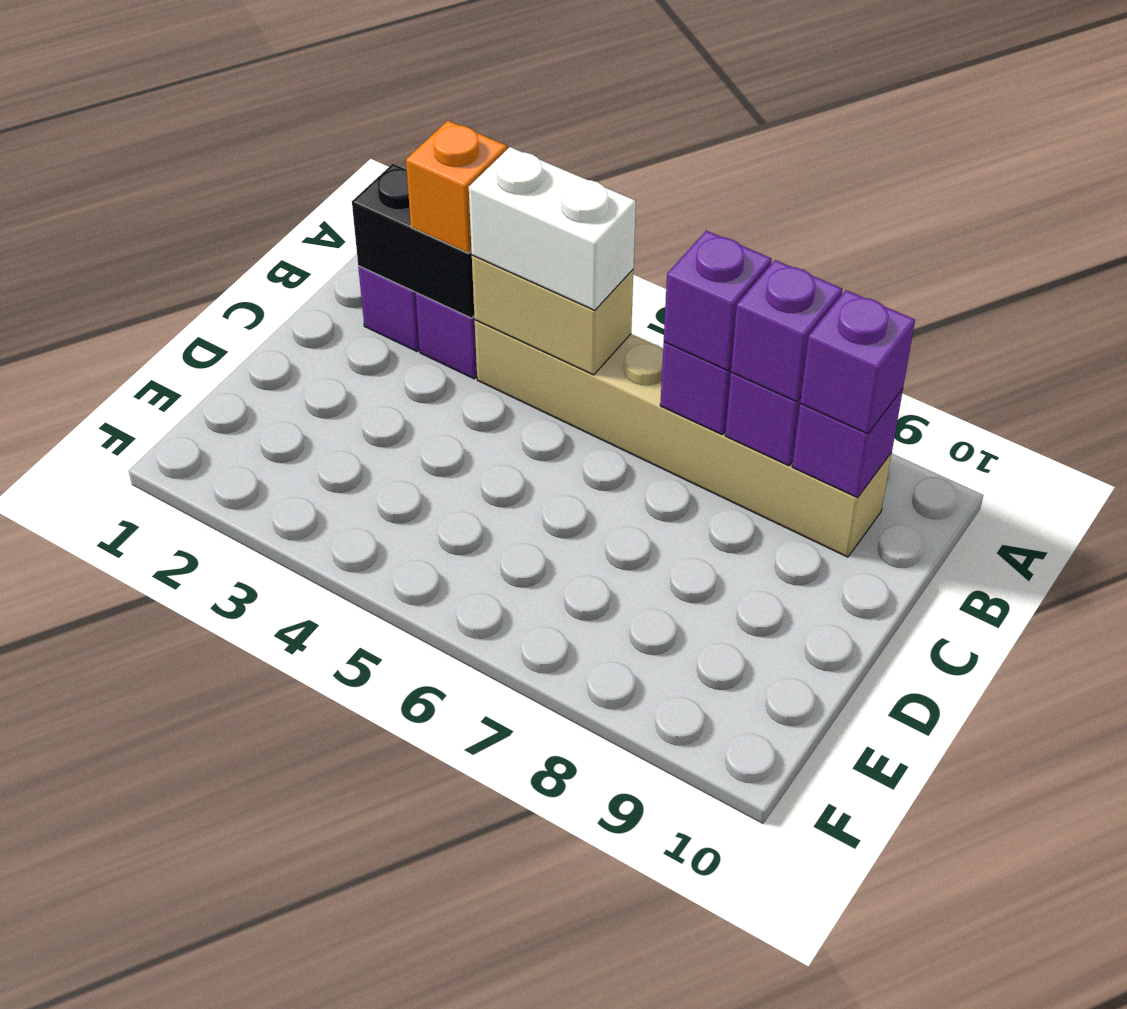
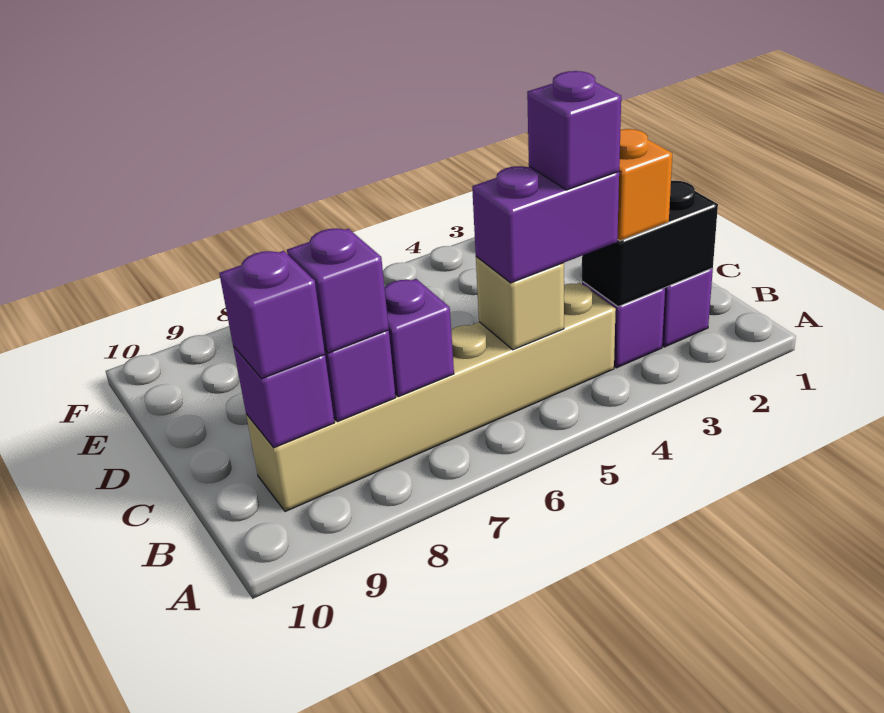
tan brick B4:B5 level 2 -> tan brick B5 level 2
white brick B4:B5 level 3 -> purple brick B4:B5 level 3
purple brick B7 level 3 -> purple brick B4 level 4

